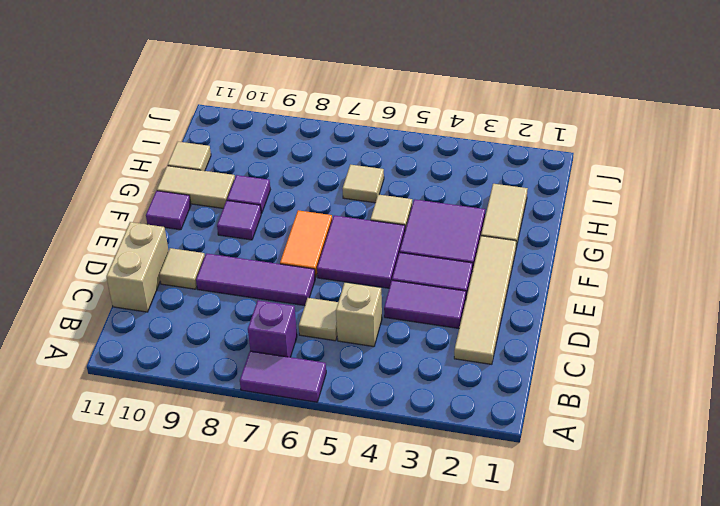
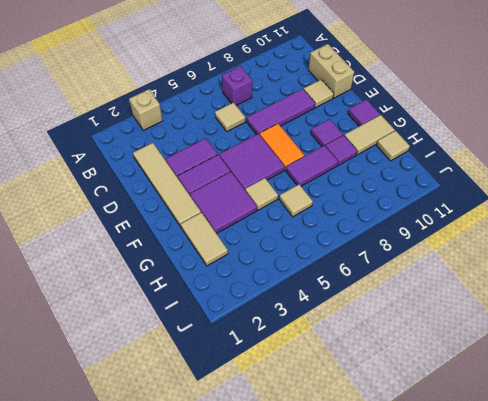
purple tile A6:A7 level 1 -> purple tile G7:G8 level 1
tan brick C5 level 1 -> tan brick A3 level 1

